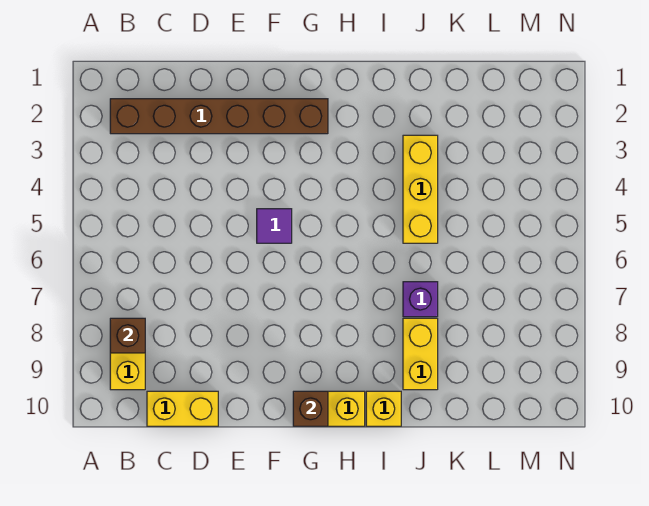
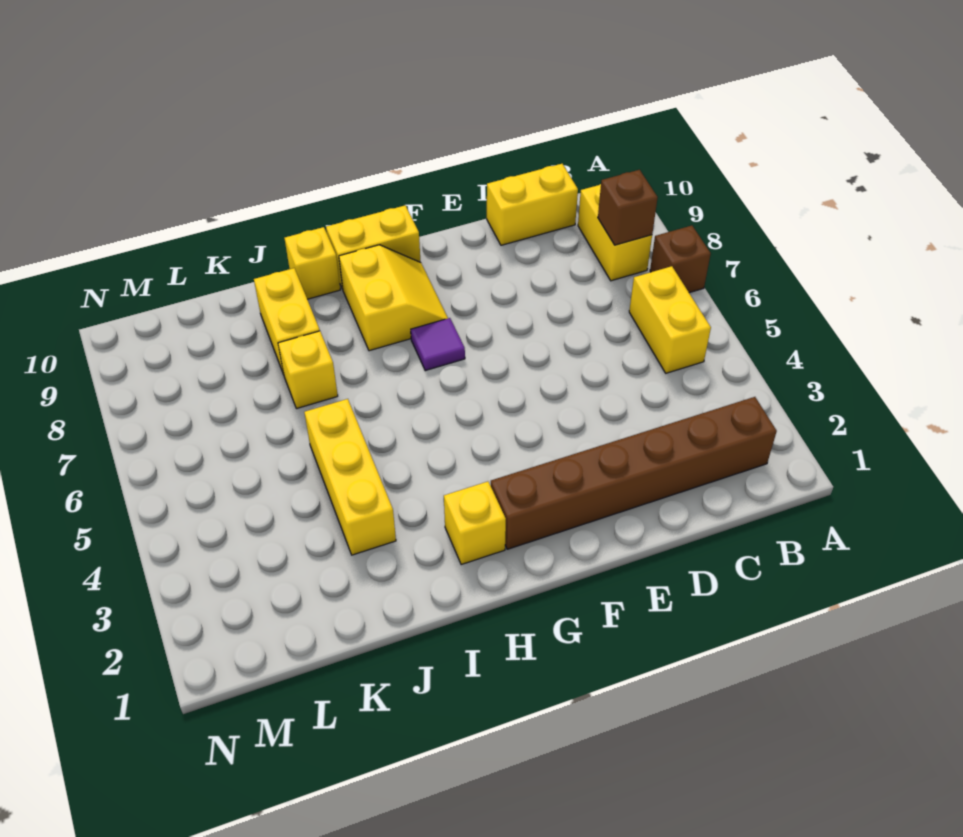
none -> yellow brick B5:B6 level 1
purple tile F5 level 1 -> purple tile G7 level 1
none -> yellow slope G8:H9 level 1 top H
brown brick G10 level 2 -> brown brick A7 level 1
none -> yellow brick H2 level 1
purple brick J7 level 1 -> yellow brick J7 level 1

